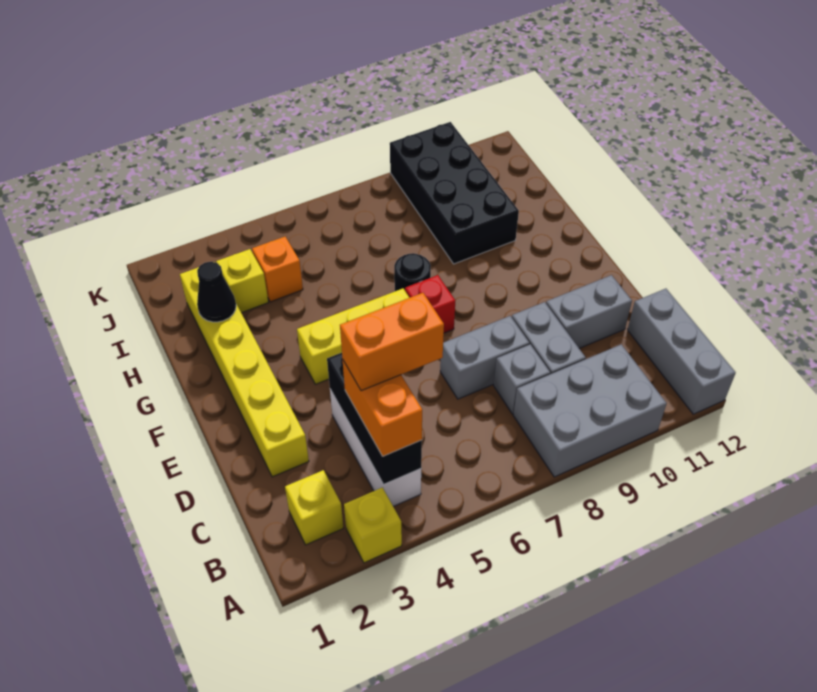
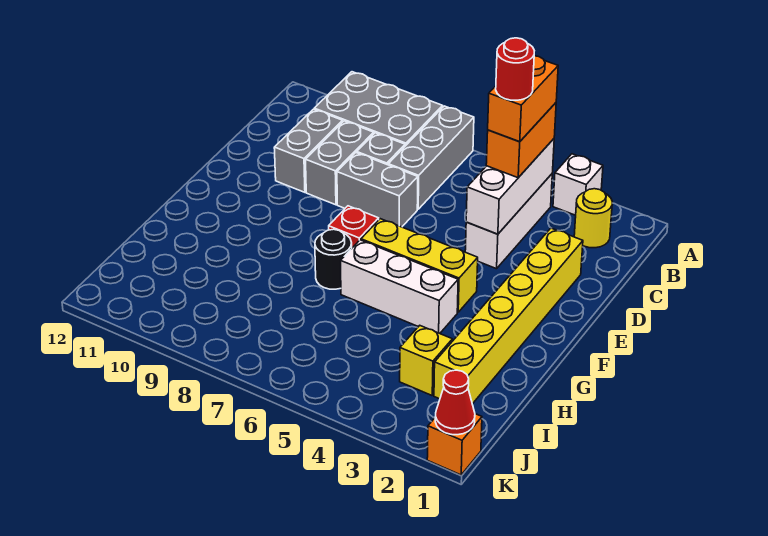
yellow brick A3 level 1 -> white brick A3 level 1
grey brick A12:C12 level 1 -> grey brick A7:C7 level 1
yellow brick B2 level 1 -> yellow round brick B2 level 1
black brick B4:D4 level 2 -> white brick B4:D4 level 2
orange brick C4:C5 level 4 -> orange brick B4:C4 level 4
none -> red round brick C4 level 5
grey brick D10:D11 level 1 -> grey brick C10:D10 level 1
none -> white brick G4:G6 level 1
black cone H2 level 2 -> none
black brick H9:K10 level 1 -> none
orange brick I4 level 1 -> orange brick K1 level 1
none -> red cone K1 level 2

